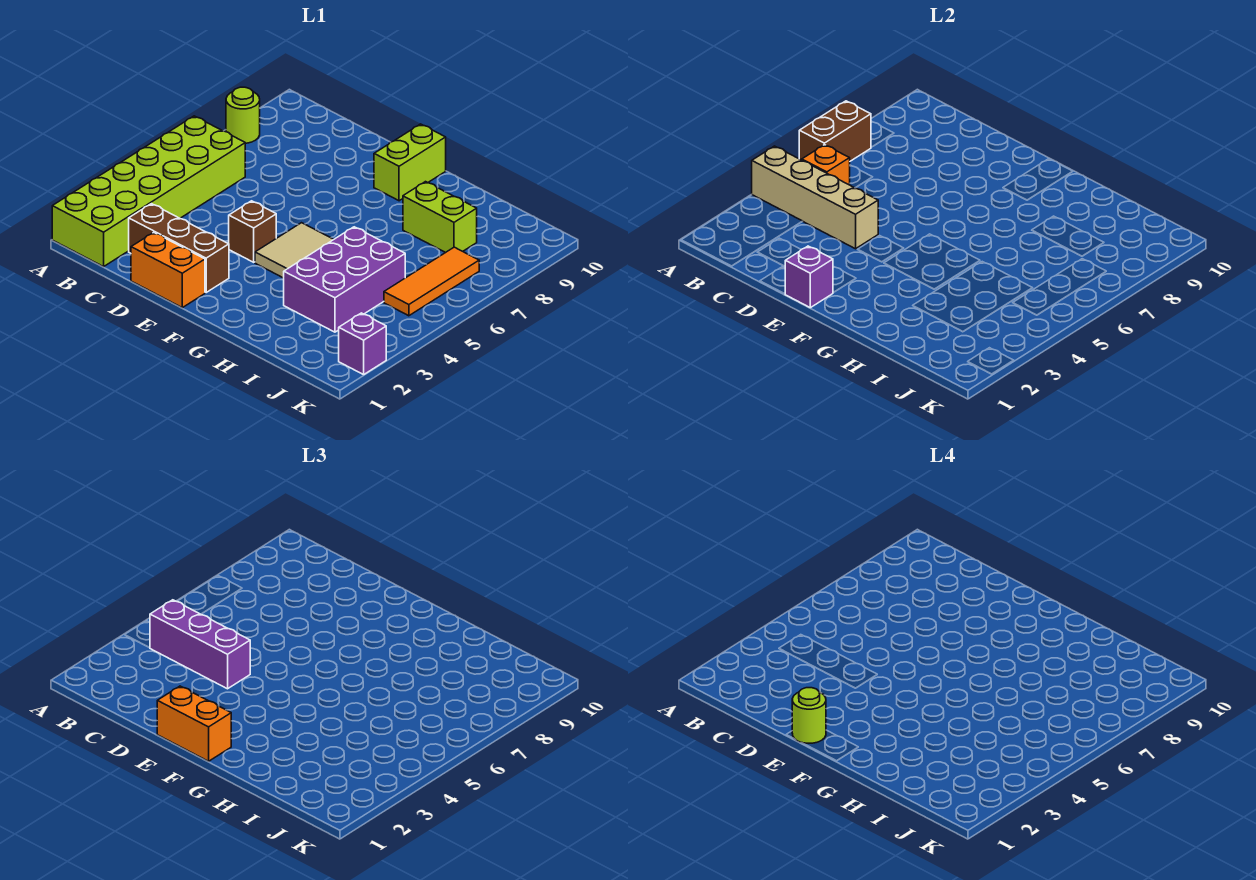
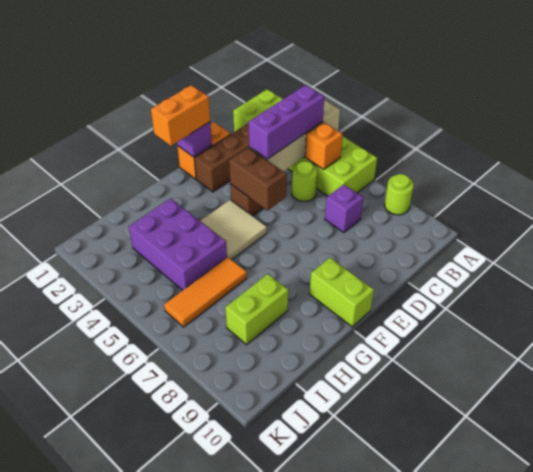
brown brick A6:A7 level 2 -> brown brick E4:E5 level 2
lime round brick E1 level 4 -> lime round brick C5 level 1
orange tile J5:J7 level 1 -> orange tile H6:J6 level 1
purple brick K2 level 1 -> purple brick C7 level 1

